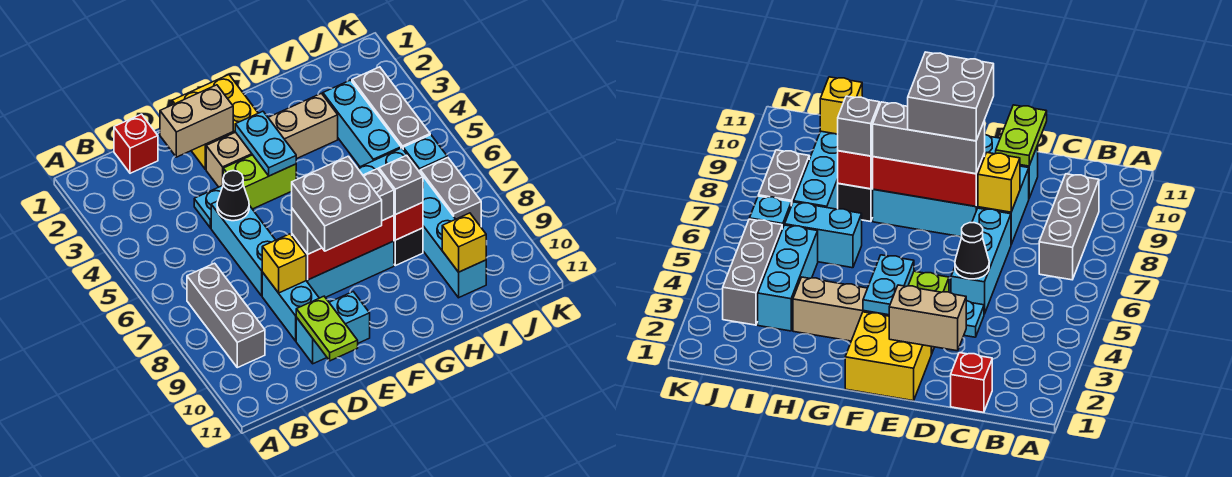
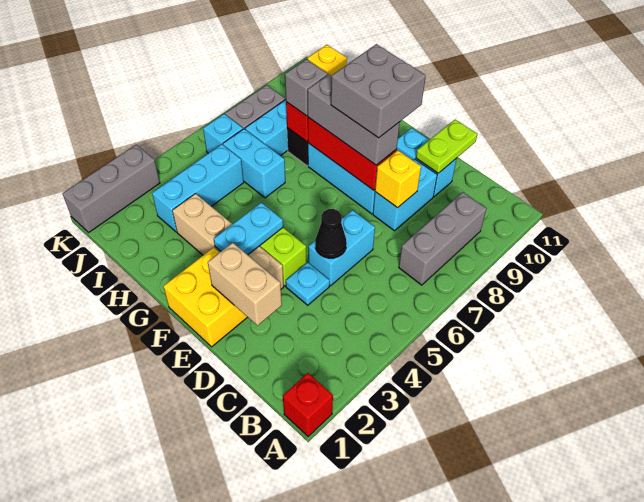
red brick C1 level 1 -> red brick A1 level 1
cyan brick D5:D7 level 1 -> cyan brick D5:D6 level 1
grey brick J3:J5 level 1 -> grey brick K1:K3 level 1

